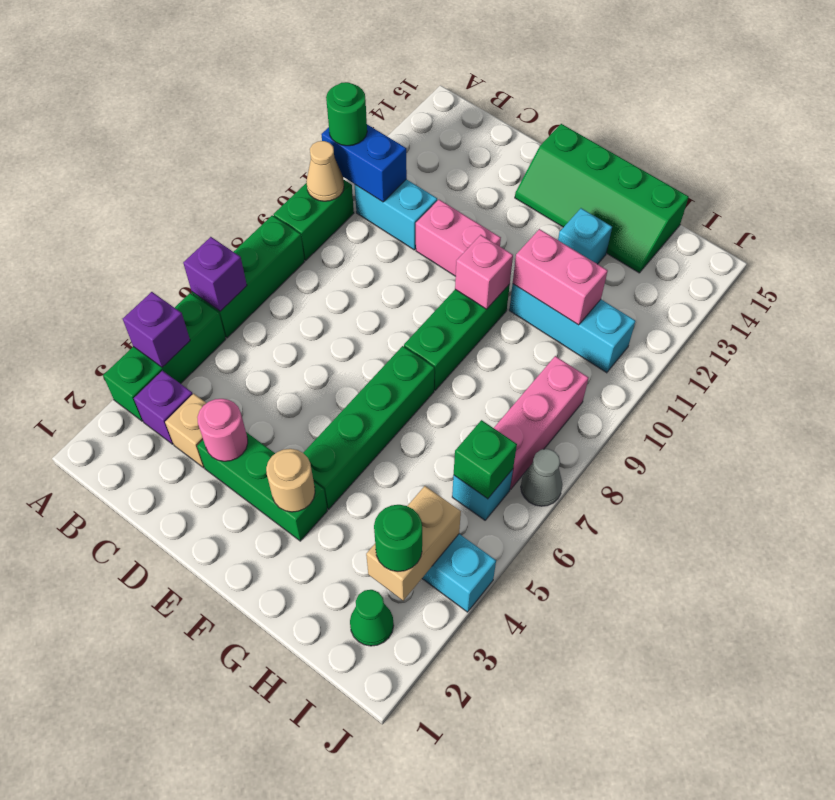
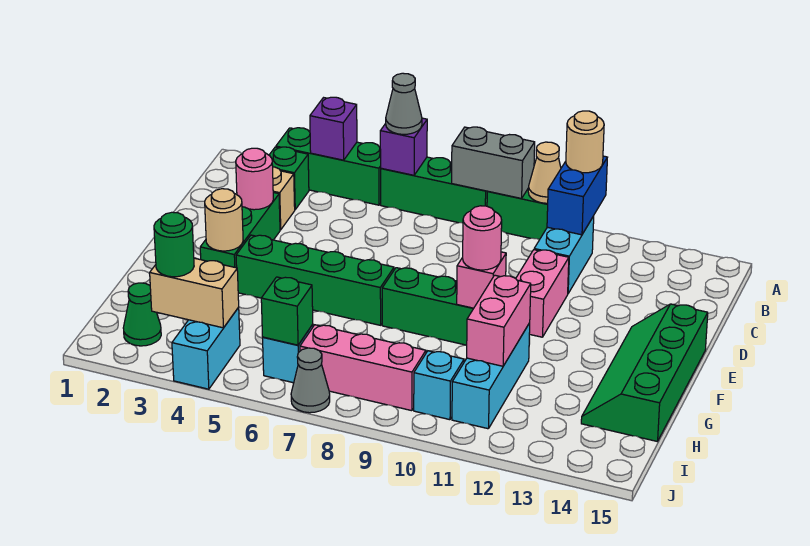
none -> grey cone A6 level 3
none -> grey brick A8:A9 level 2
green round brick A11 level 3 -> tan round brick A11 level 3
purple brick B3 level 1 -> green brick B3 level 1
none -> pink round brick F10 level 3
cyan brick G13 level 1 -> cyan brick I10 level 1

